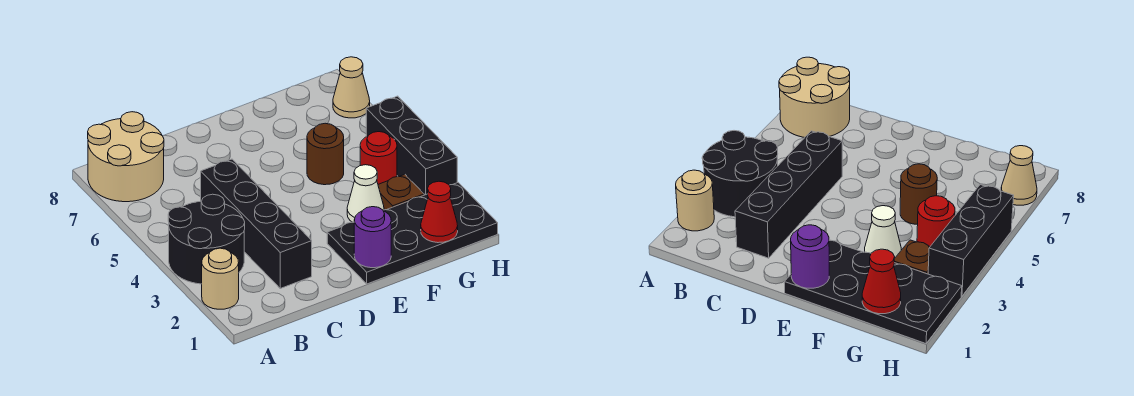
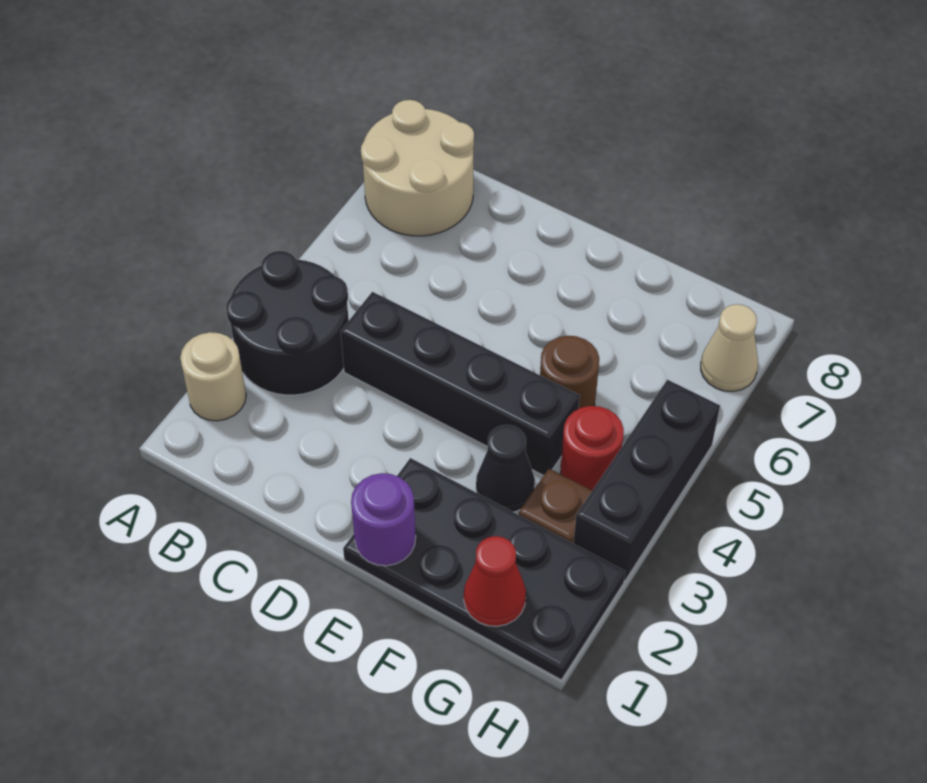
black brick C2:C5 level 1 -> black brick C4:F4 level 1
white cone F3 level 1 -> black cone F3 level 1

